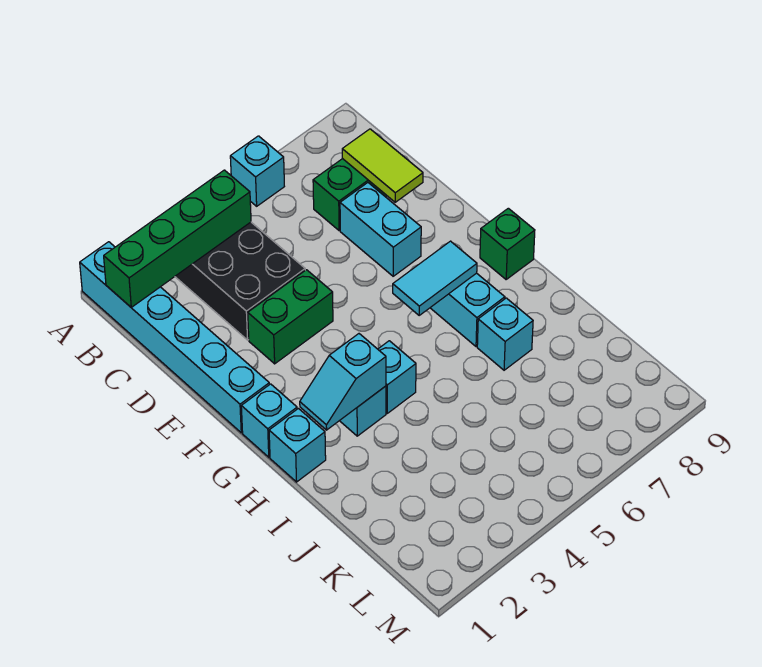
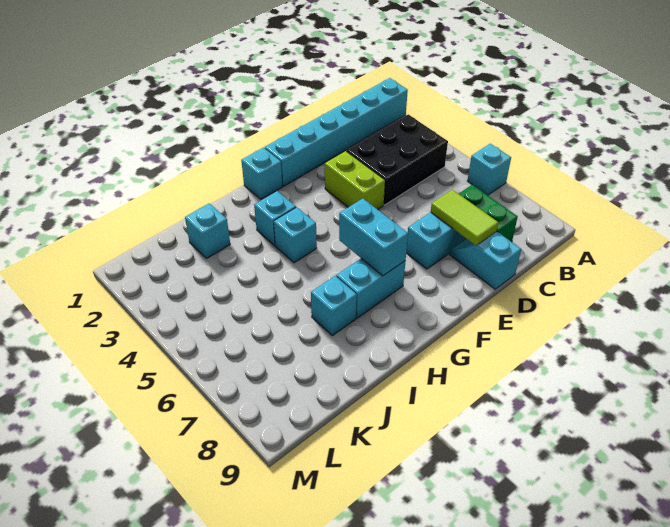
green brick B1:B4 level 2 -> none
lime tile C8:D8 level 2 -> lime tile D7:D8 level 2
green brick E3:E4 level 1 -> lime brick E3:E4 level 1
cyan tile G6:G7 level 2 -> cyan brick G6:G7 level 2
green brick G9 level 1 -> none
cyan brick H1 level 1 -> cyan brick J2 level 1
cyan slope H2:H3 level 2 top 3 -> cyan slope D8:D9 level 1 top 9

